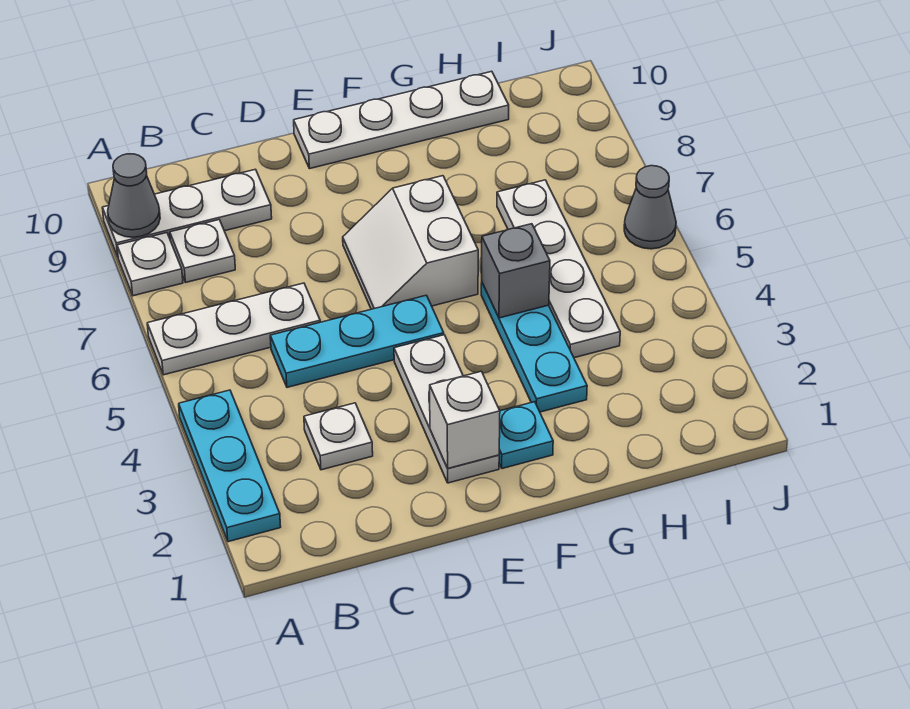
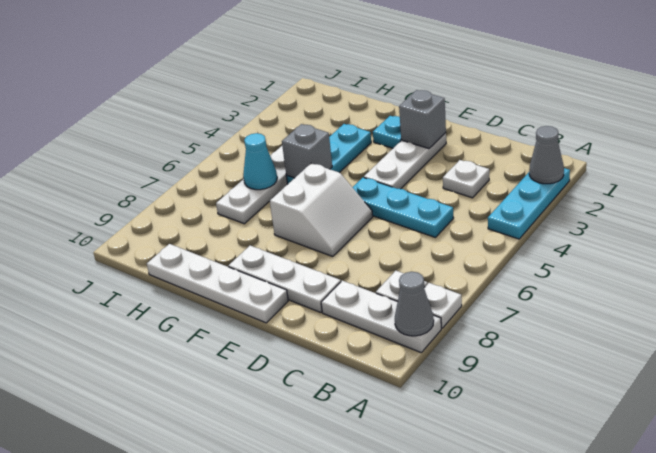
white plate A6:C6 level 1 -> white plate D9:F9 level 1
white brick E2 level 2 -> grey brick E2 level 2
none -> cyan cone H6 level 2
grey cone J6 level 1 -> grey cone A2 level 2

